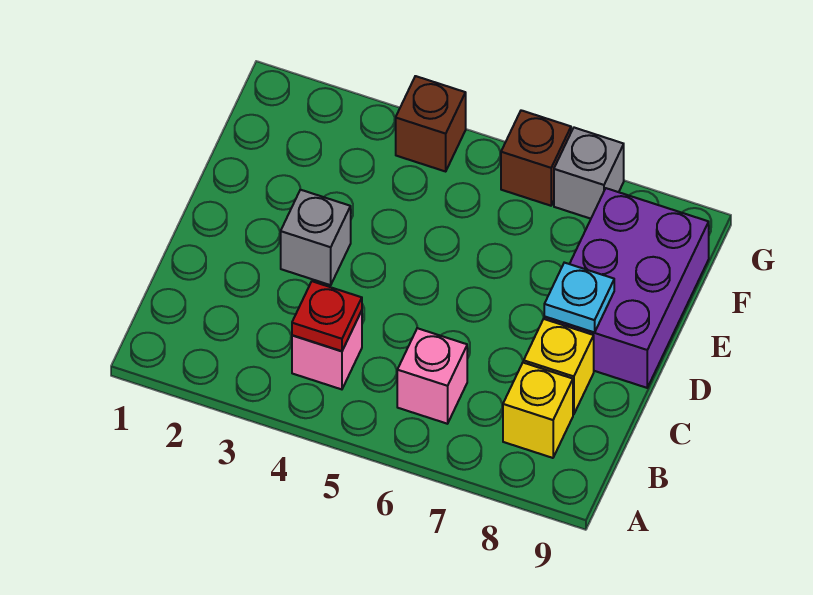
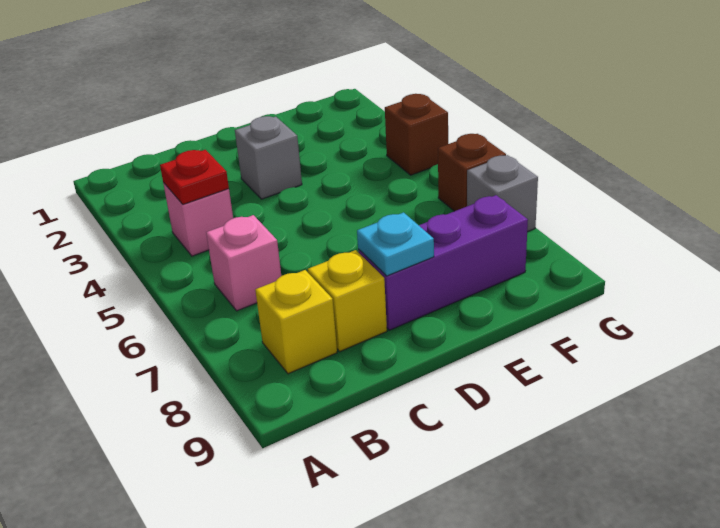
purple brick D8:F9 level 1 -> purple brick D8:F8 level 1

